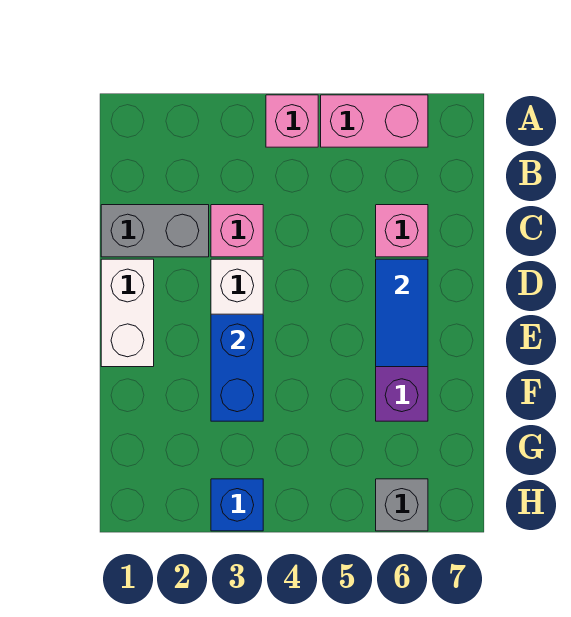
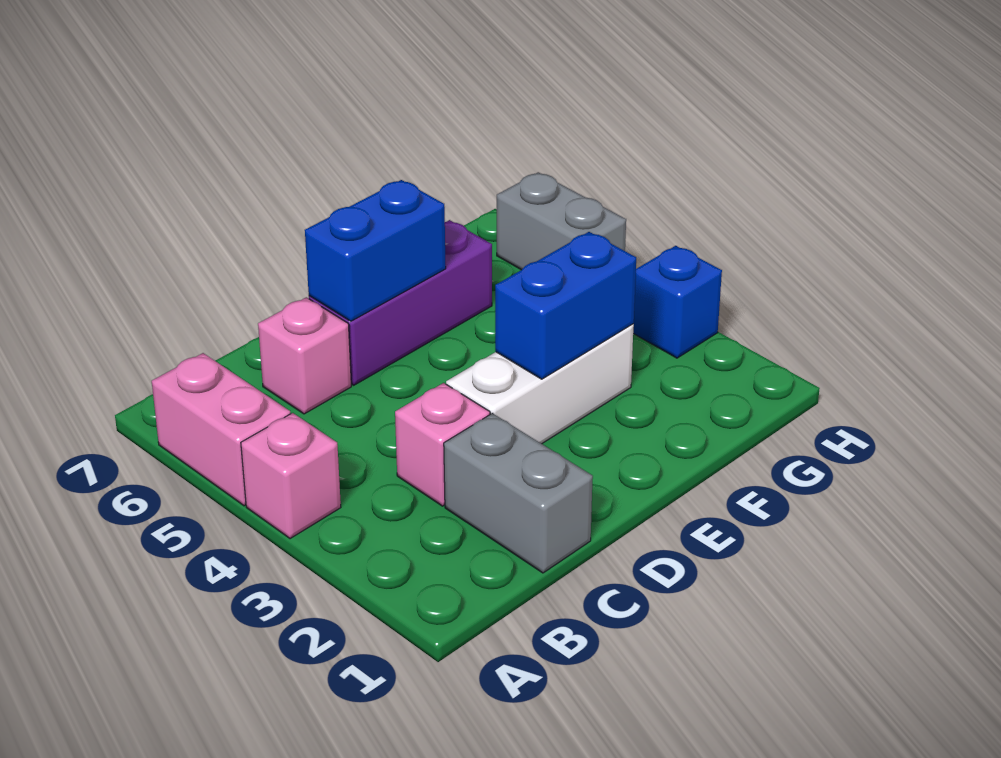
white brick D1:E1 level 1 -> none
blue tile D6:E6 level 2 -> blue brick D6:E6 level 2
grey brick H6 level 1 -> grey brick H5:H6 level 1

